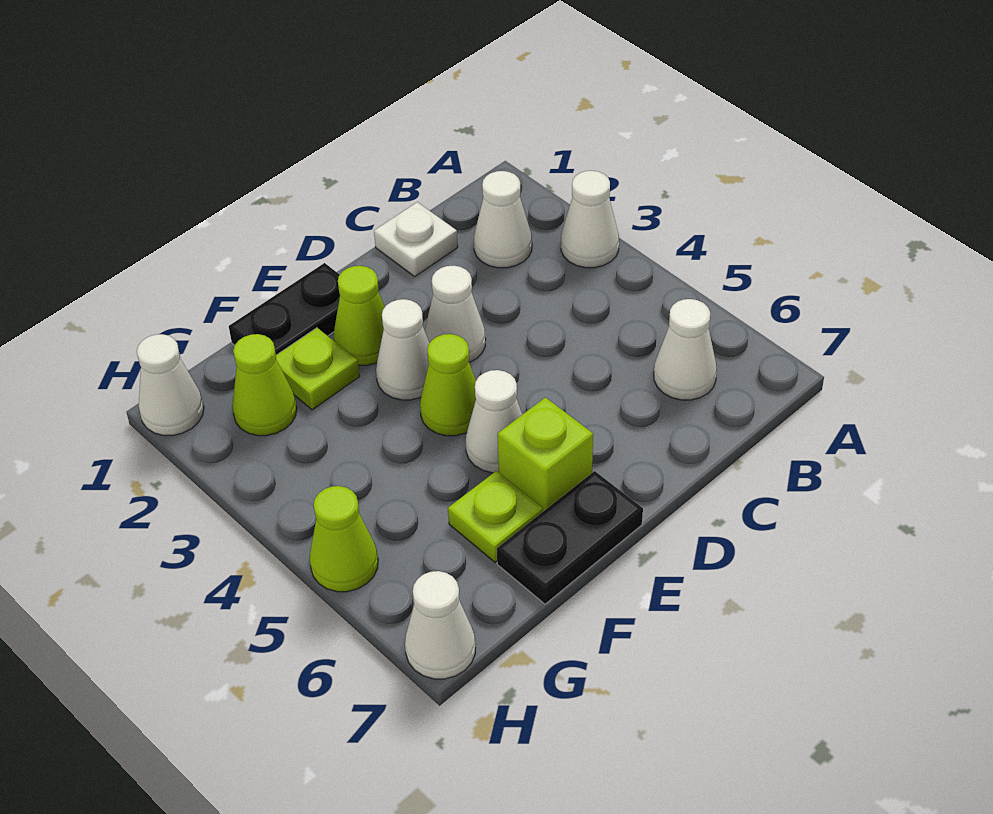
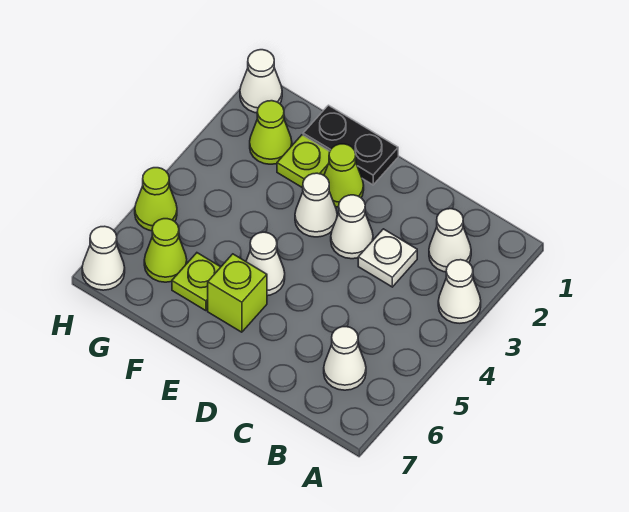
white plate C1 level 1 -> white plate C3 level 1
lime cone E4 level 1 -> lime cone G6 level 1
black plate E7:F7 level 1 -> none

